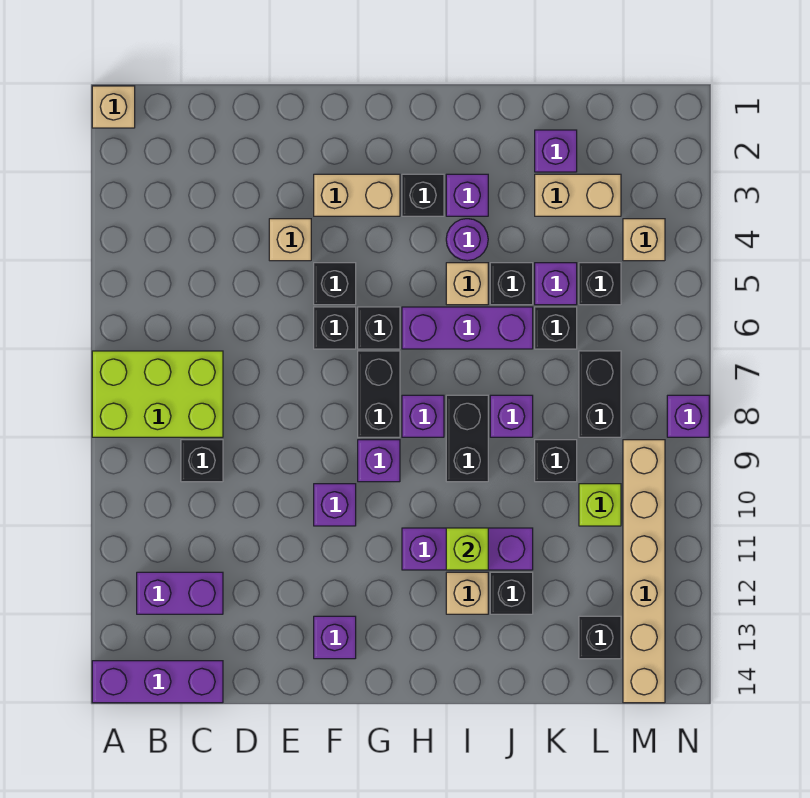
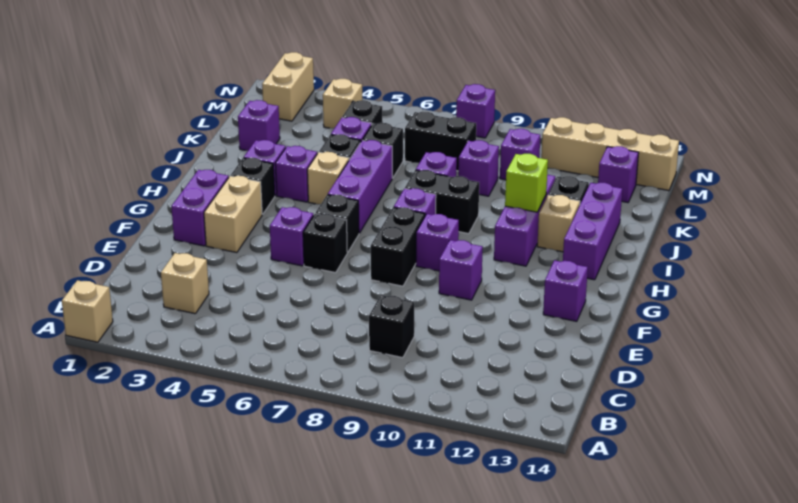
lime brick A7:C8 level 1 -> none
purple brick A14:C14 level 1 -> purple brick H13:J13 level 1
purple brick B12:C12 level 1 -> purple brick F2:G2 level 1
tan brick E4 level 1 -> tan brick C3 level 1
black brick F5 level 1 -> purple brick F5 level 1
black brick G7:G8 level 1 -> black brick F8:G8 level 1
purple round brick I4 level 1 -> purple brick I4 level 1
tan brick K3:L3 level 1 -> tan brick M2:N2 level 1
black brick K9 level 1 -> purple brick K9 level 1
lime brick L10 level 1 -> purple brick L10 level 1
black brick L13 level 1 -> purple brick L13 level 1
tan brick M9:M14 level 1 -> tan brick M11:M14 level 1

